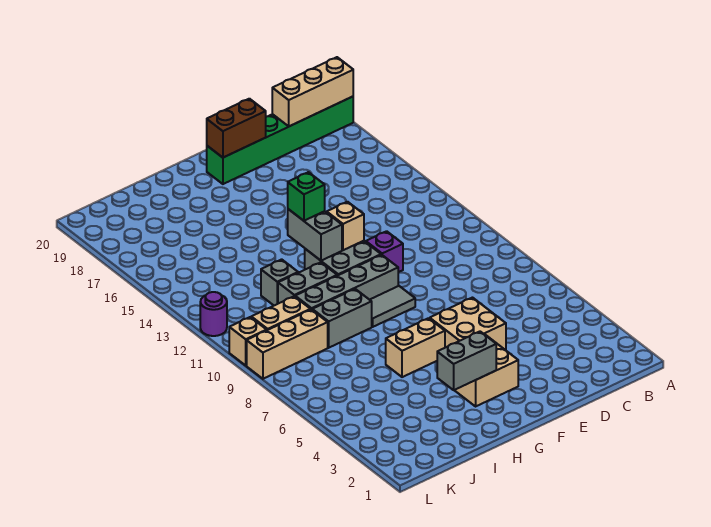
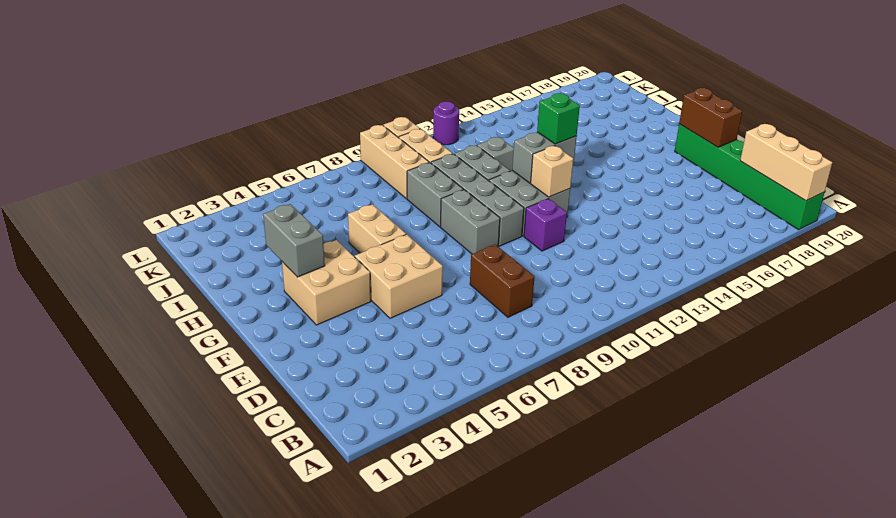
none -> brown brick C8:D8 level 1
grey tile F9:G9 level 1 -> grey brick F9:G9 level 1

